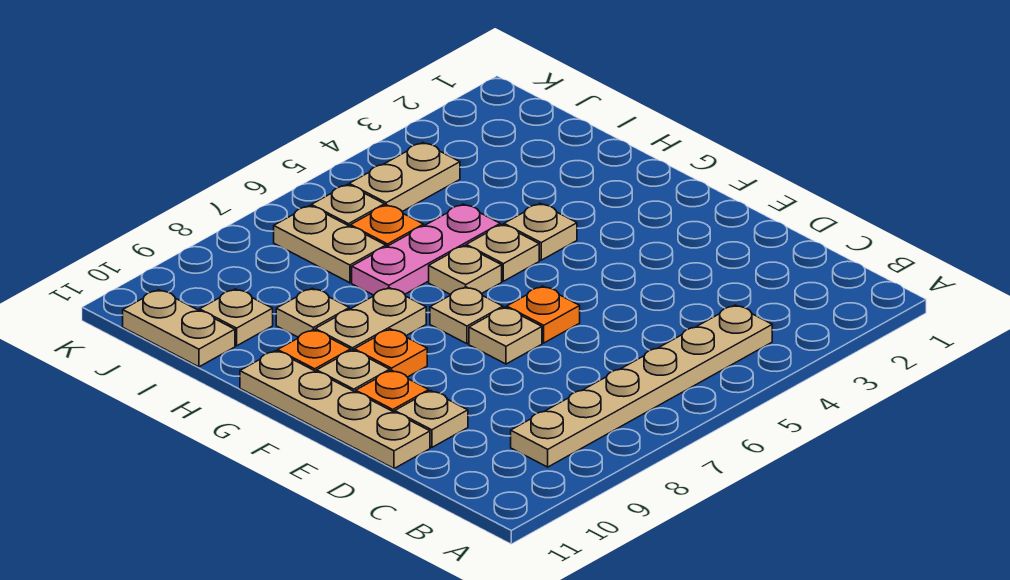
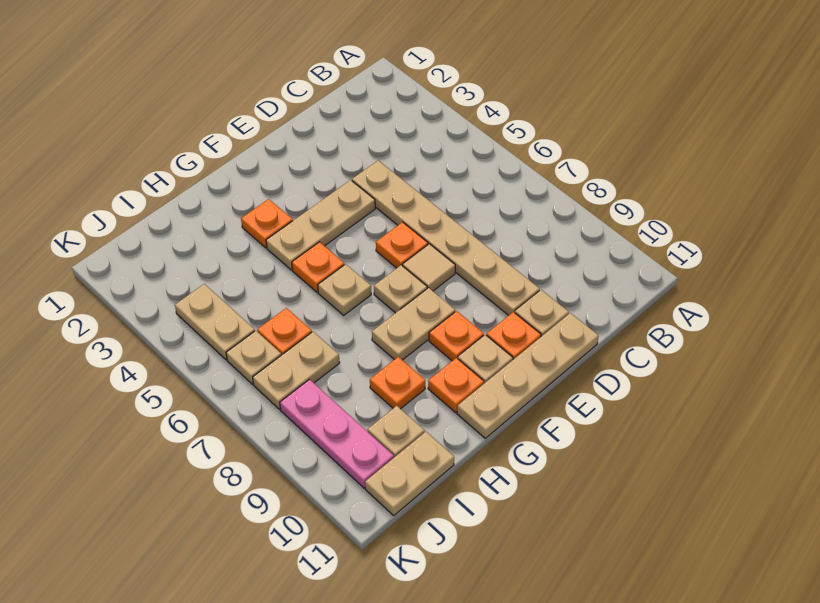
tan plate B4:B9 level 1 -> tan plate D4:D9 level 1
tan plate E7 level 1 -> tan tile E7 level 1
none -> orange plate G3 level 1
tan plate G4 level 1 -> tan plate E4:G4 level 1
tan plate G5 level 1 -> orange plate G5 level 1
tan plate G8:G9 level 1 -> tan plate F8:G8 level 1
pink plate H5:H7 level 1 -> pink plate J8:J10 level 1
tan plate H9 level 1 -> orange plate H9 level 1

